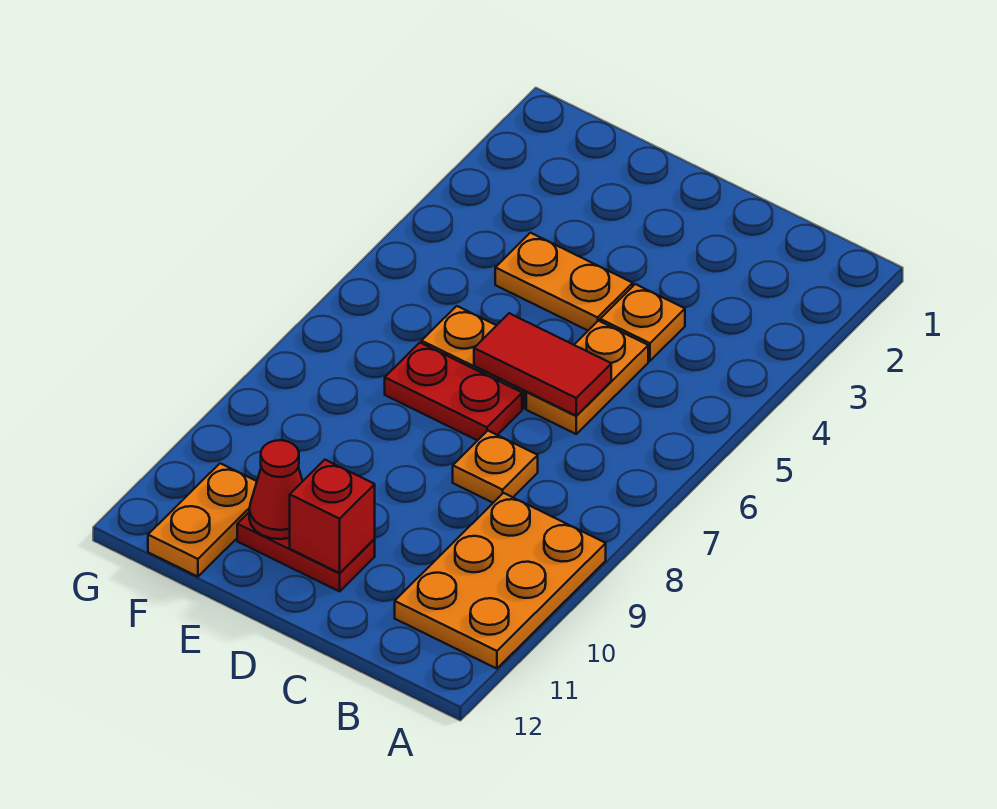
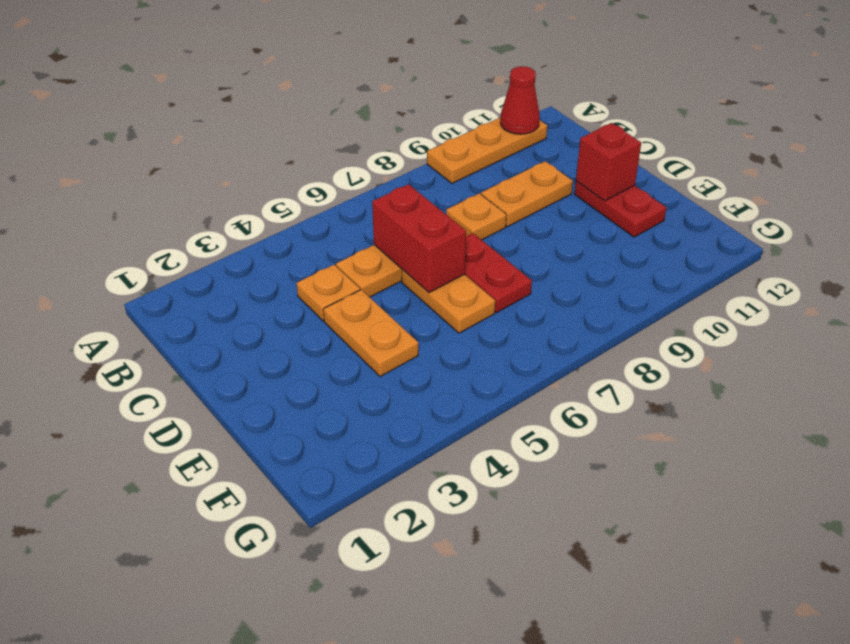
orange plate A9:B11 level 1 -> orange plate A9:A11 level 1
red tile C6:D6 level 2 -> red brick C6:D6 level 2
red cone E11 level 2 -> red cone A11 level 2
orange plate F11:F12 level 1 -> orange plate C9:C10 level 1

